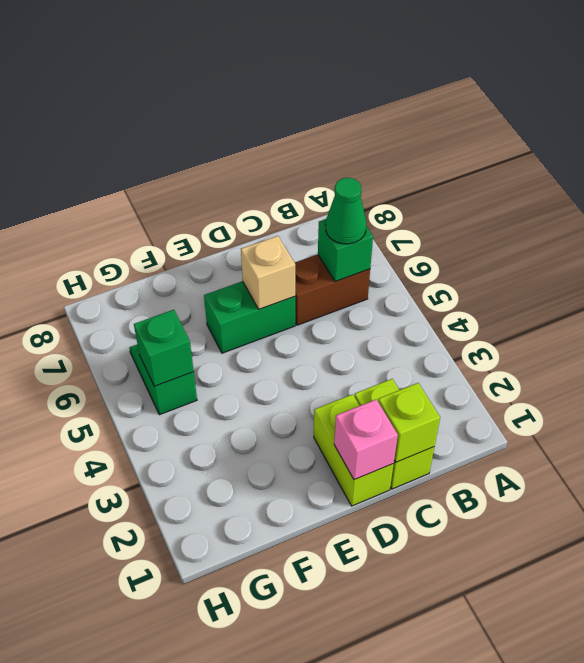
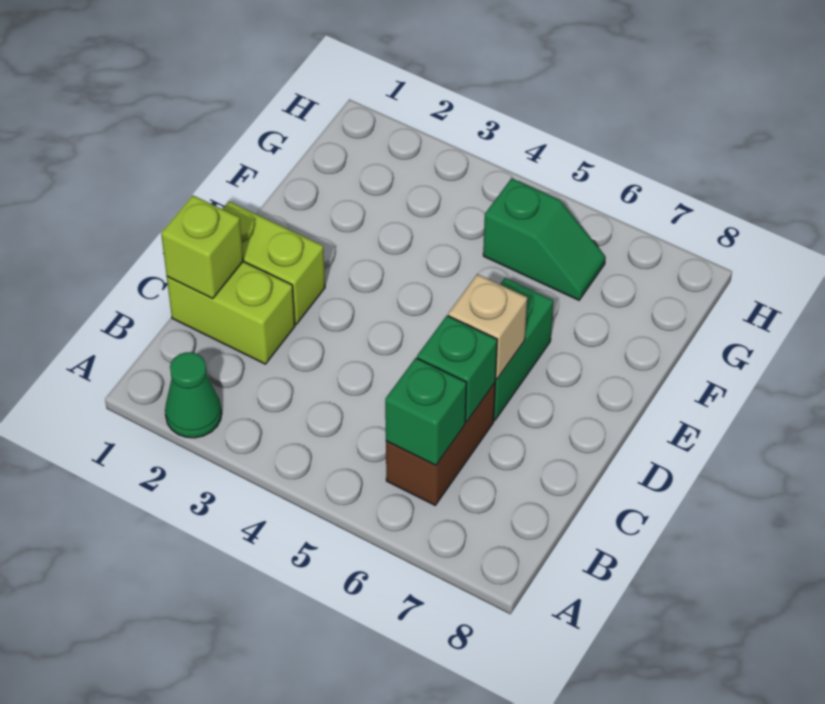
green cone B6 level 3 -> green cone A2 level 1
pink brick D1 level 2 -> none
green brick G5 level 2 -> green brick C6 level 2

